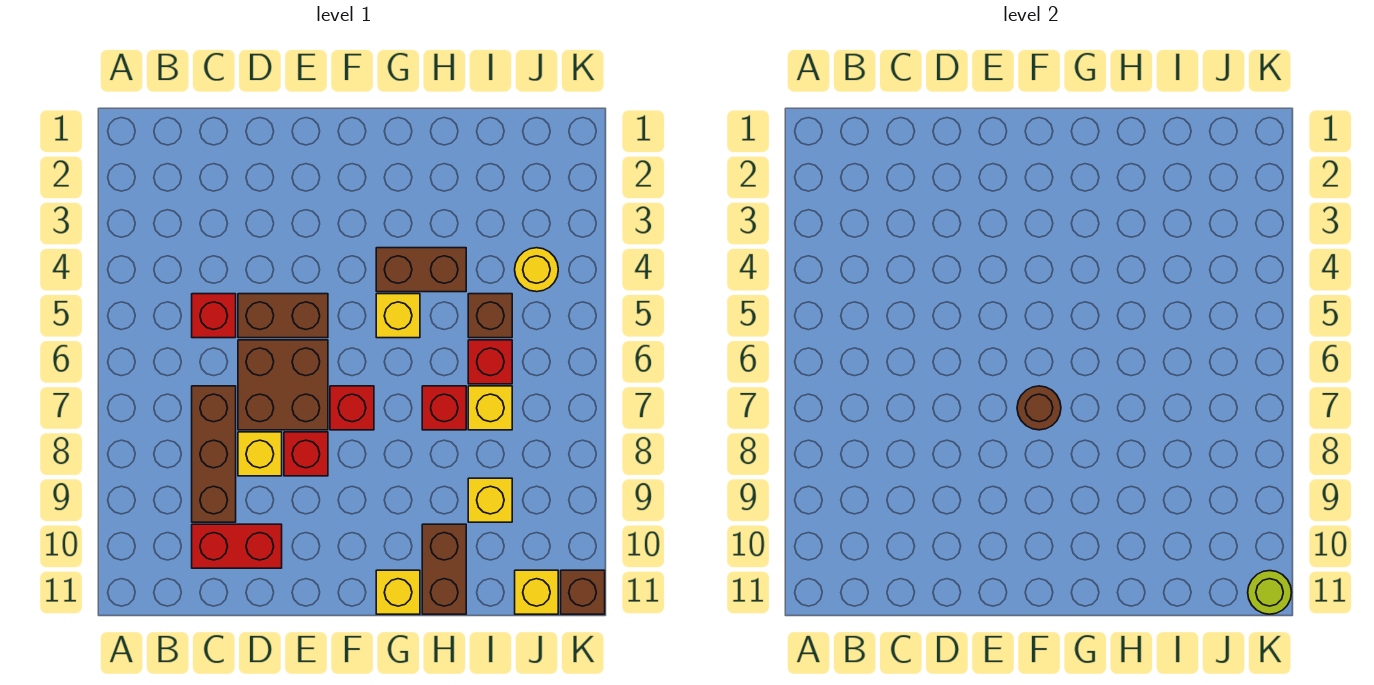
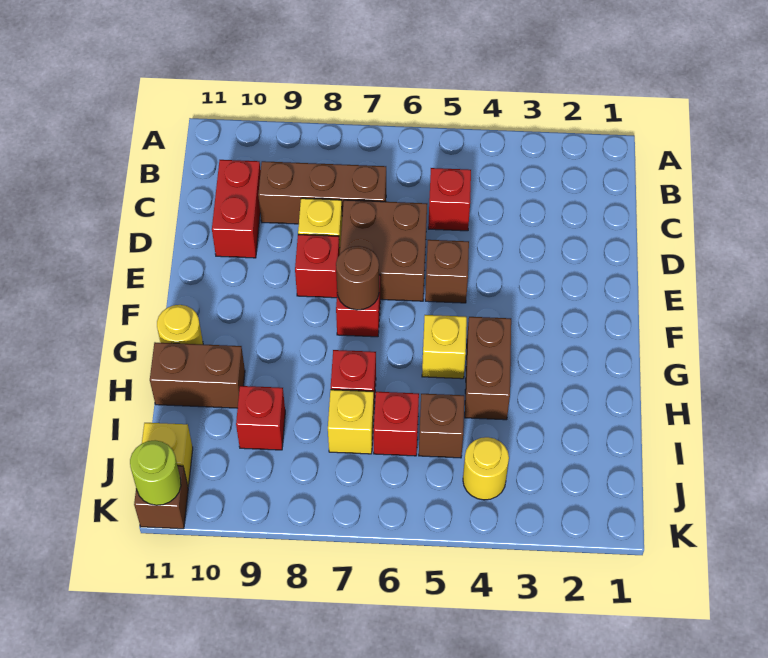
brown brick D5:E5 level 1 -> brown brick E5 level 1
yellow brick G11 level 1 -> yellow round brick G11 level 1
yellow brick I9 level 1 -> red brick I9 level 1

